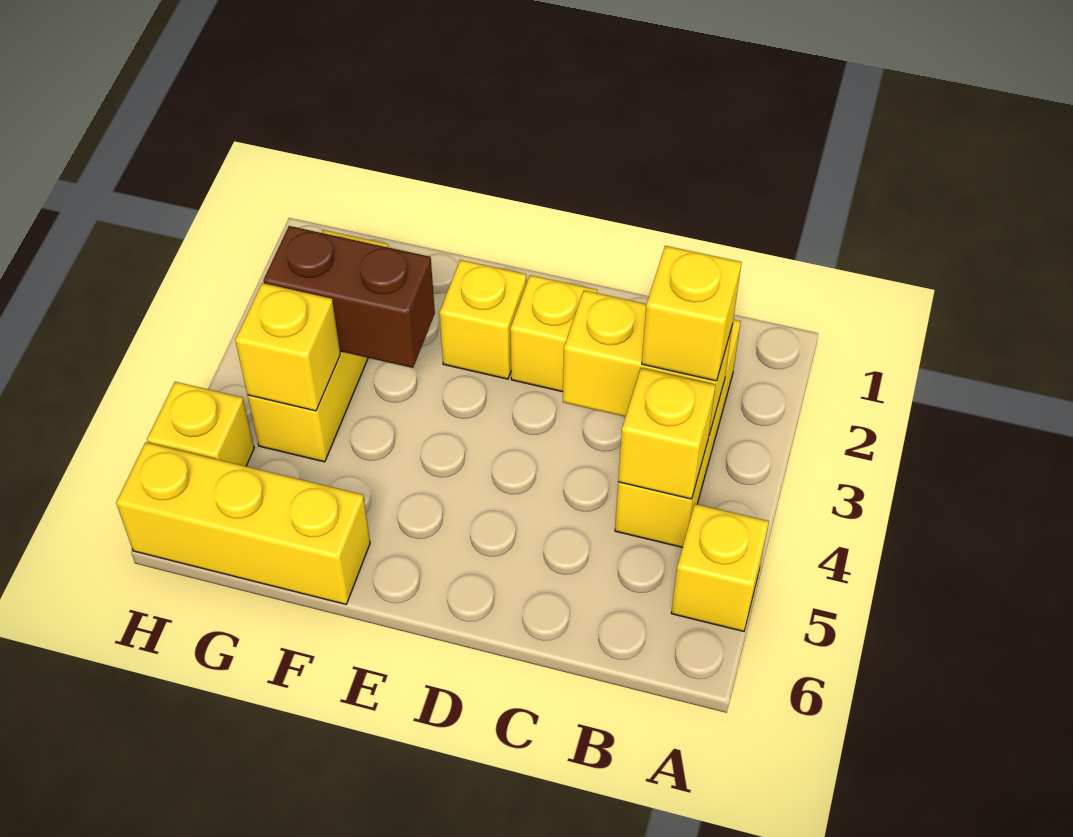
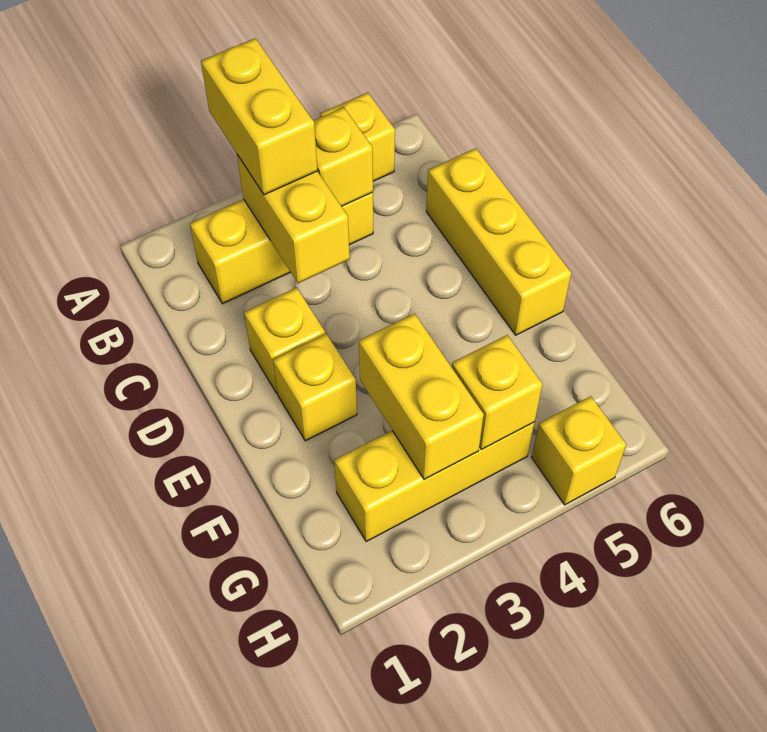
yellow brick B3 level 3 -> yellow brick A3:B3 level 3
brown brick F3:G3 level 2 -> yellow brick F3:G3 level 2
yellow brick F6:H6 level 1 -> yellow brick C6:E6 level 1

